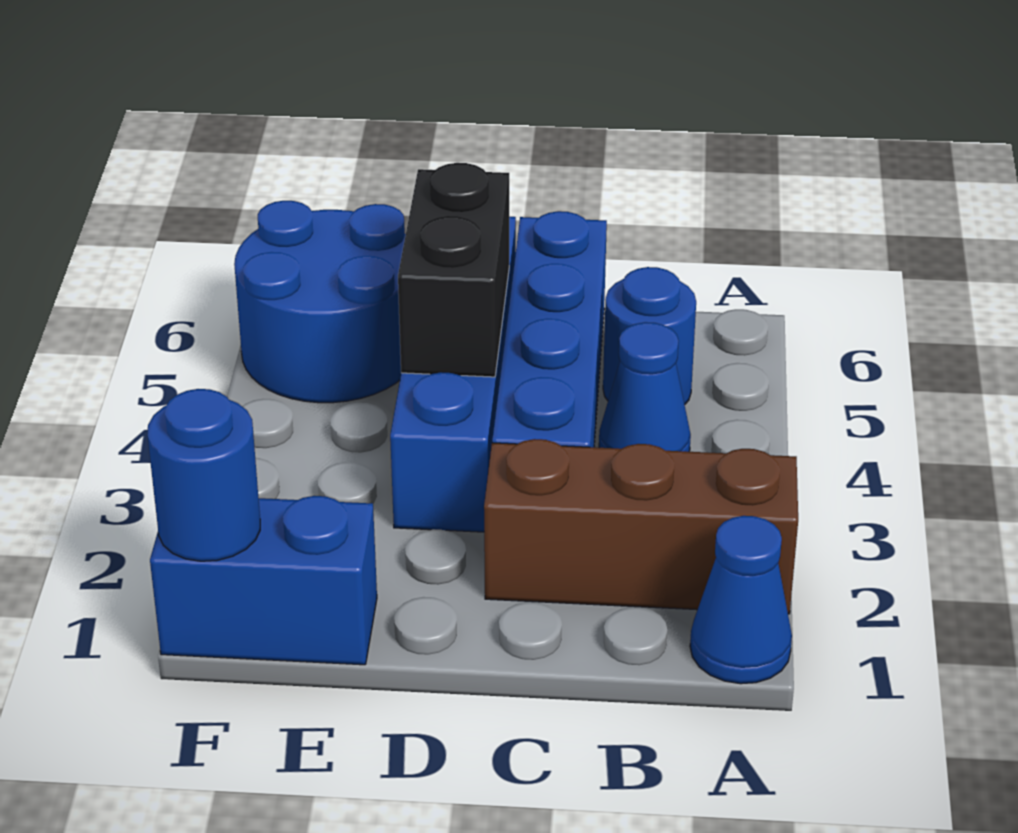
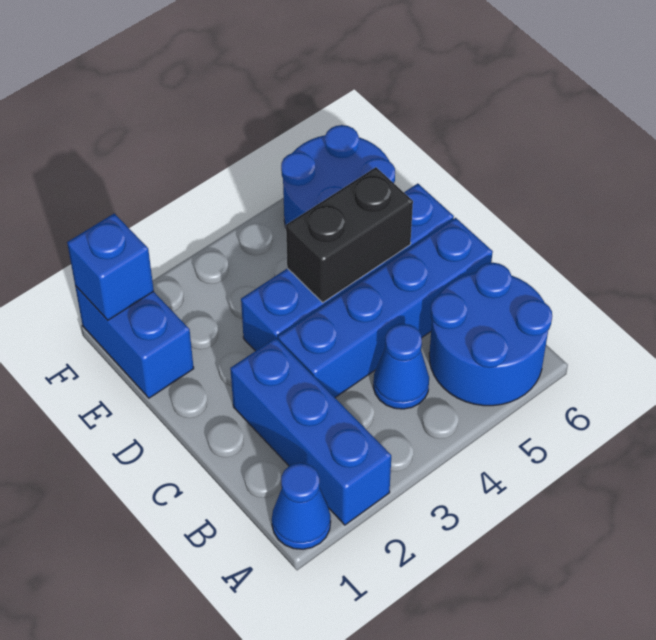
brown brick A2:C2 level 1 -> blue brick A2:C2 level 1
blue round brick B5 level 1 -> blue round brick A5:B6 level 1
blue round brick F1 level 2 -> blue brick F1 level 2

